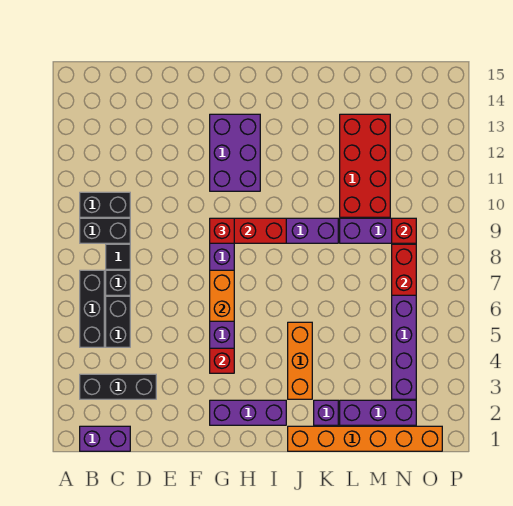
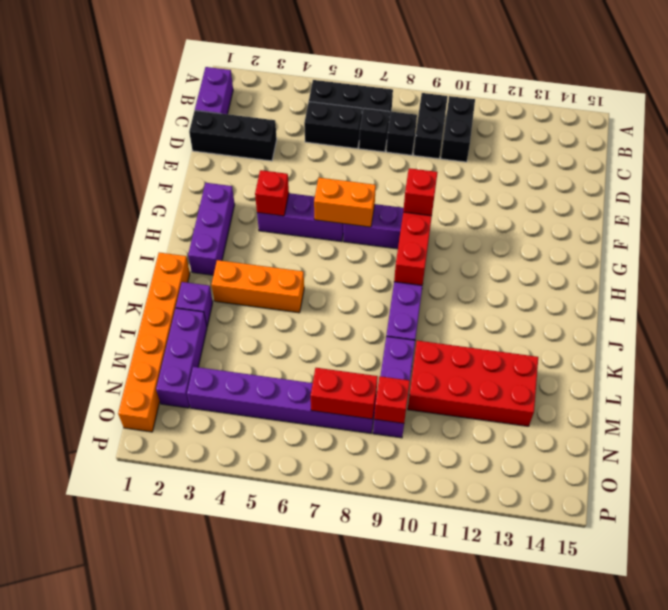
black brick B3:D3 level 1 -> black brick D1:D3 level 1
black tile C8 level 1 -> black brick C8 level 1
purple brick G11:H13 level 1 -> none

